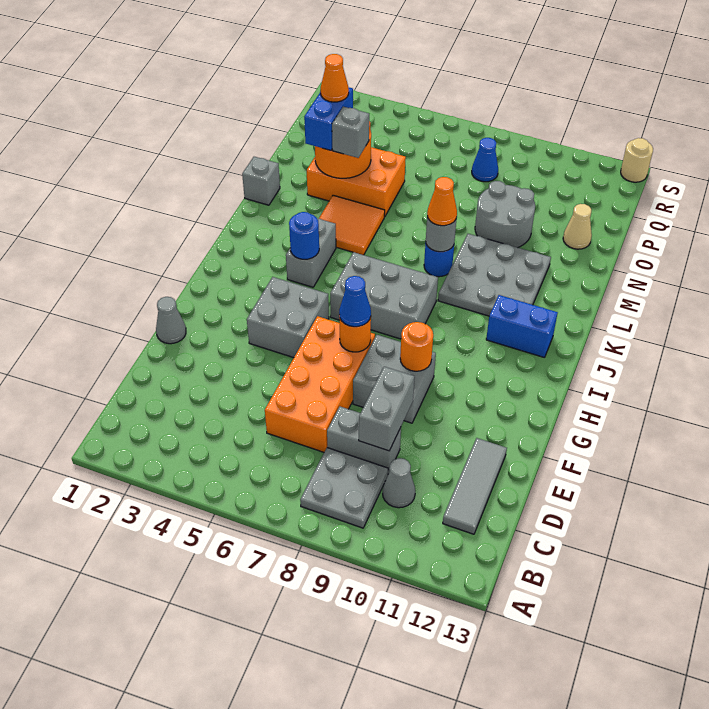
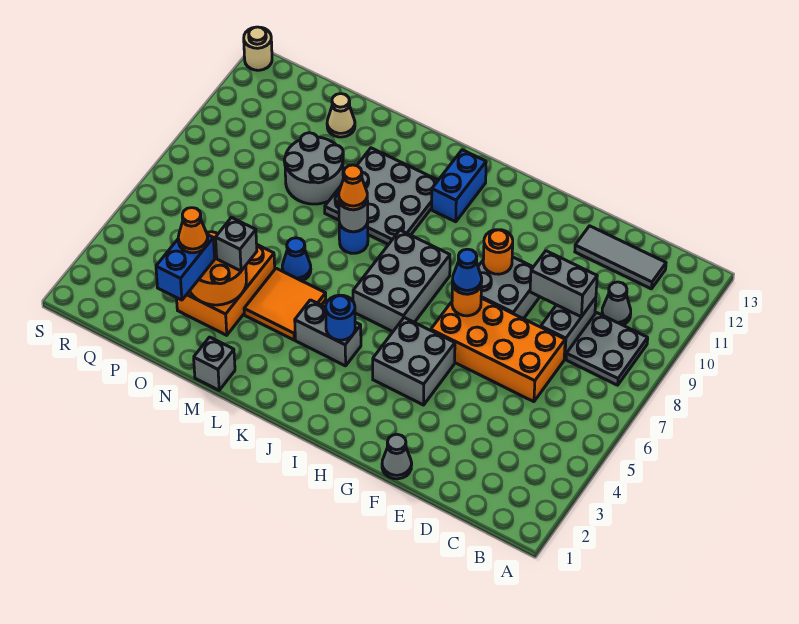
blue brick N3:O3 level 3 -> blue brick O2:O3 level 3
blue cone Q8 level 1 -> blue cone M6 level 1

